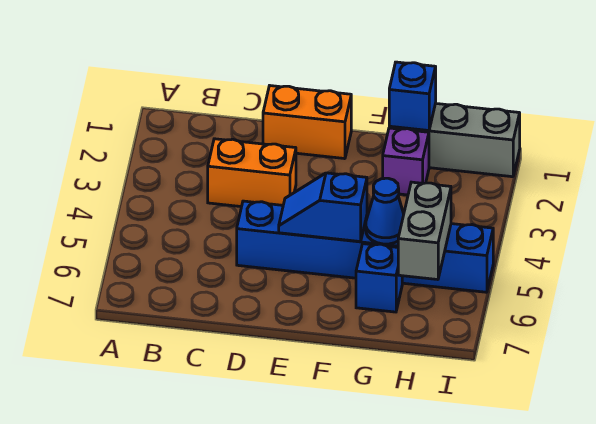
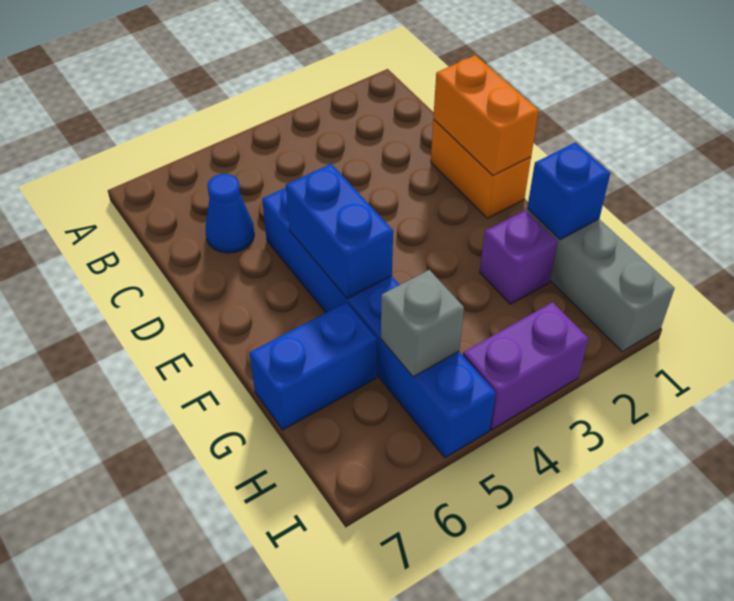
orange brick C3:D3 level 1 -> orange brick D1:E1 level 2
blue slope E5:F5 level 2 top F -> blue brick E5:F5 level 2
blue cone G5 level 2 -> blue cone C6 level 1
blue brick G6 level 1 -> blue brick G6:G7 level 1
grey brick H5:H6 level 2 -> grey brick H5 level 2
none -> purple brick I3:I4 level 1

